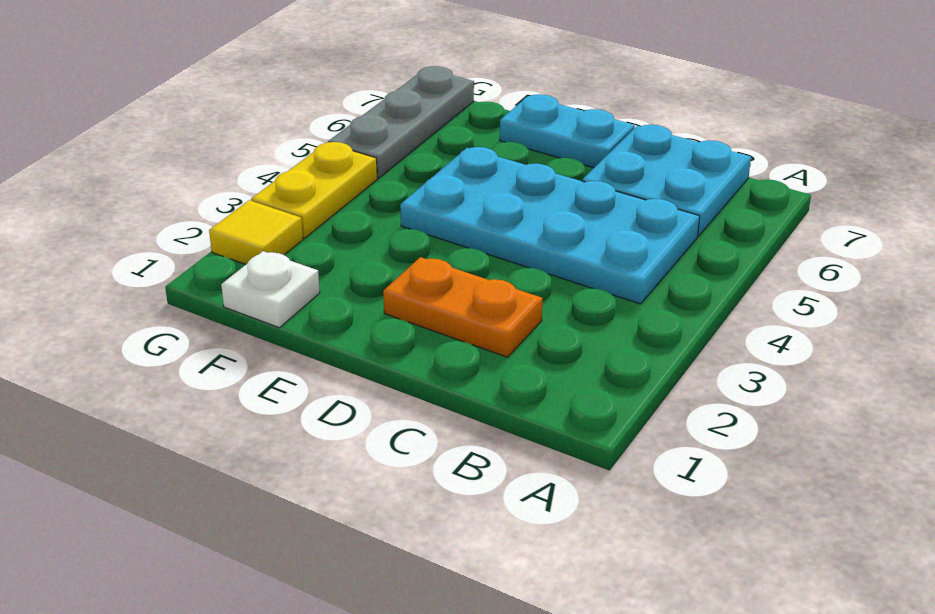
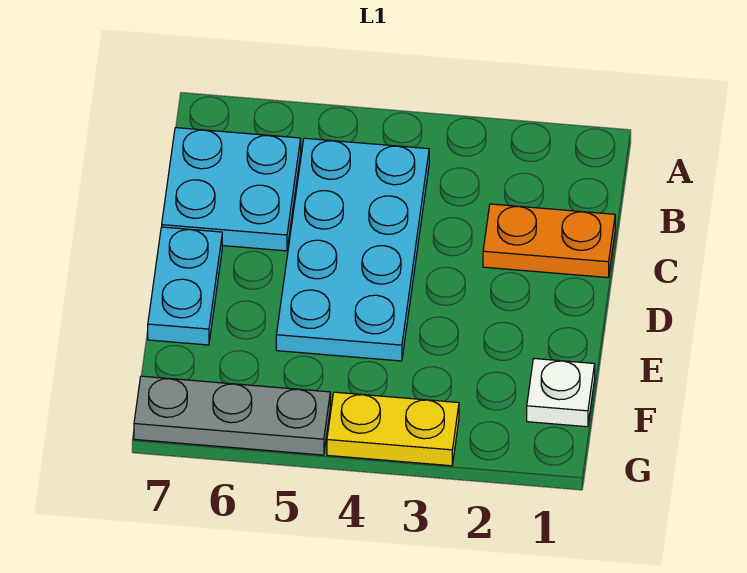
orange plate C2:D2 level 1 -> orange plate C1:C2 level 1
yellow tile G2 level 1 -> none

